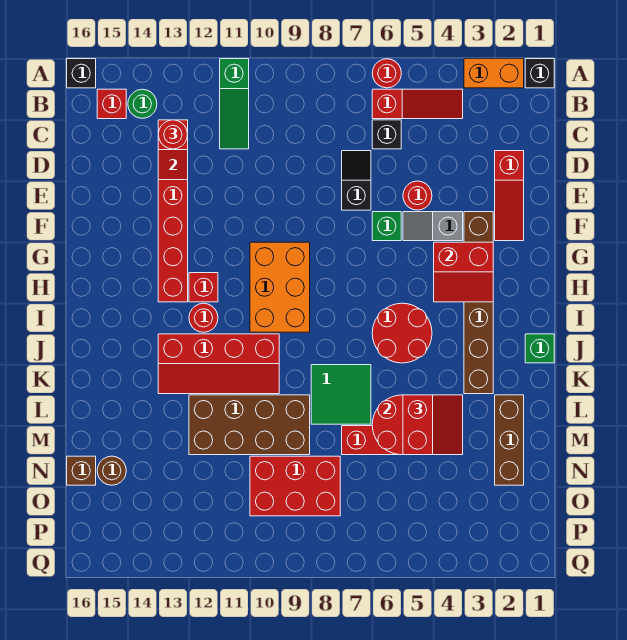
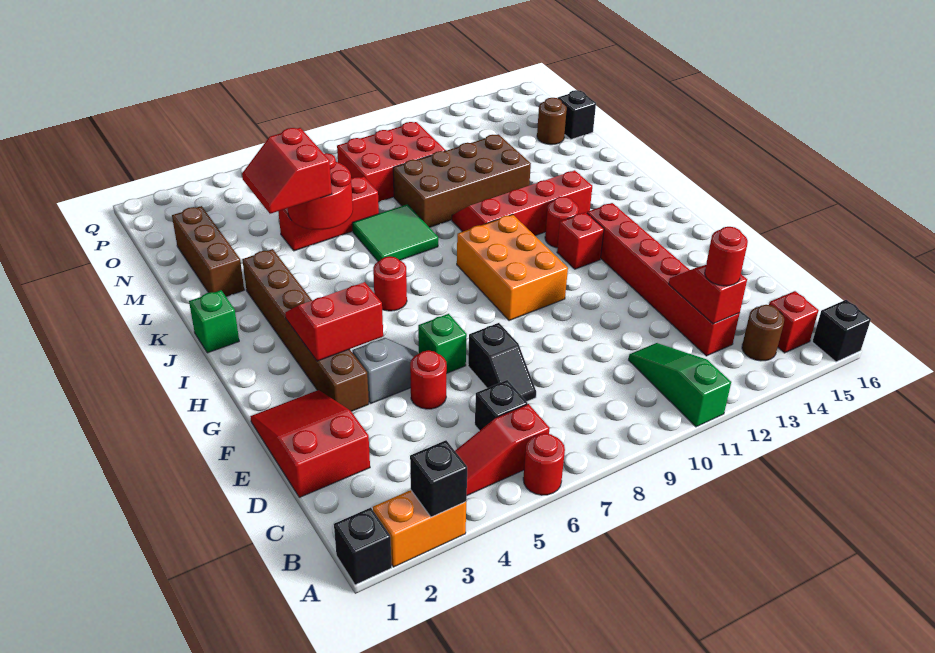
none -> black brick A3 level 2
green round brick B14 level 1 -> brown round brick B14 level 1
red slope D2:F2 level 1 top D -> red slope D1:F2 level 1 top D
red round brick I5:J6 level 1 -> red round brick I6 level 1
brown brick N16 level 1 -> black brick N16 level 1

